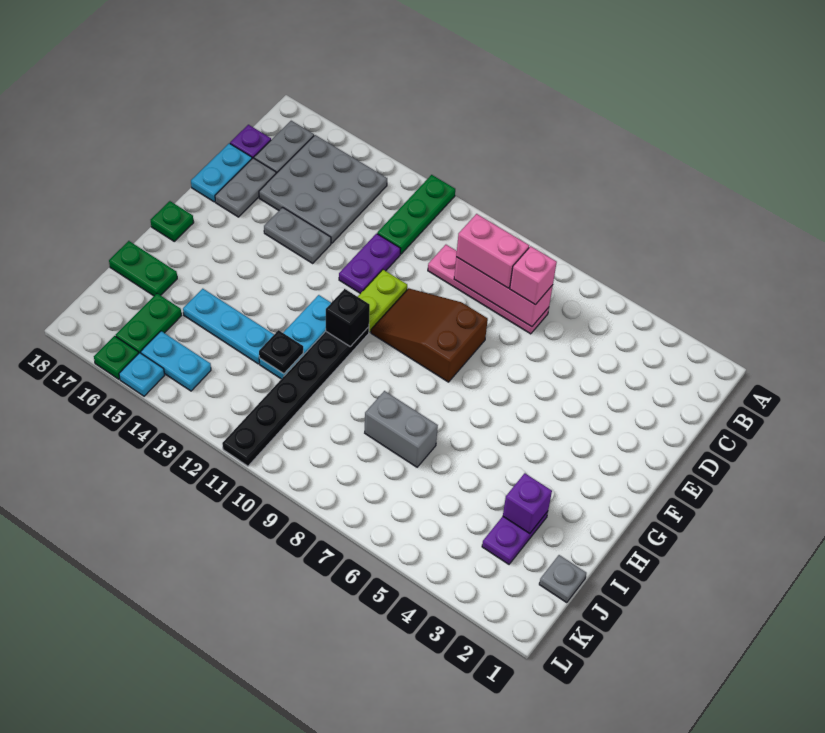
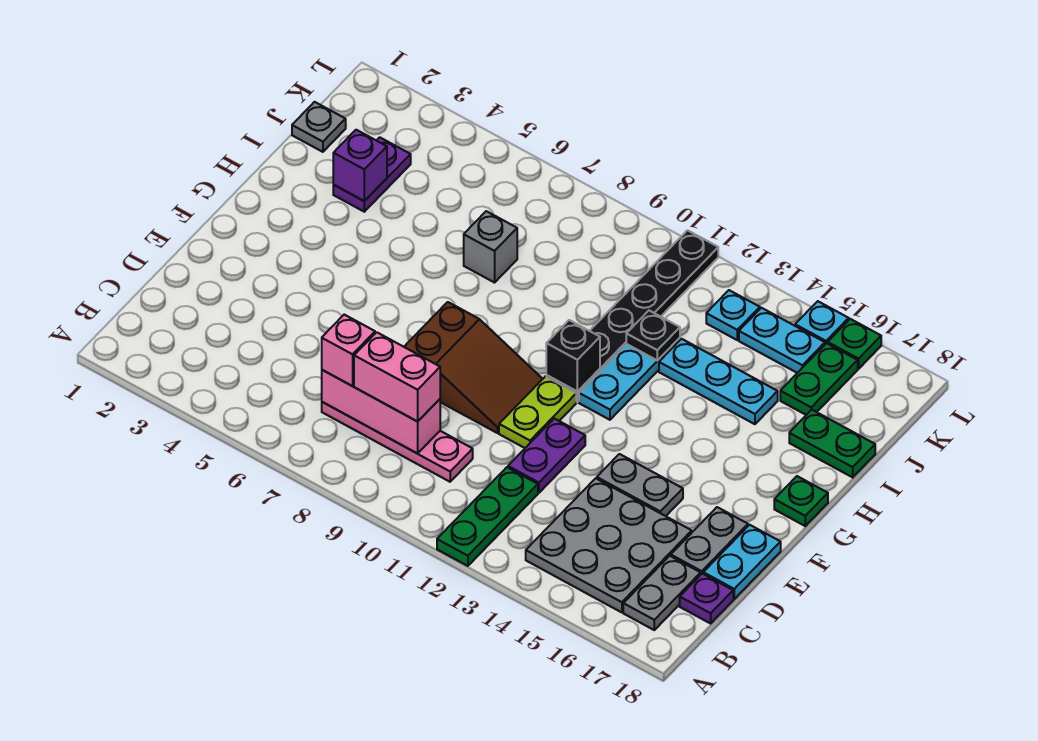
grey brick I7:I8 level 1 -> grey brick I7 level 1
none -> cyan plate K13 level 1

